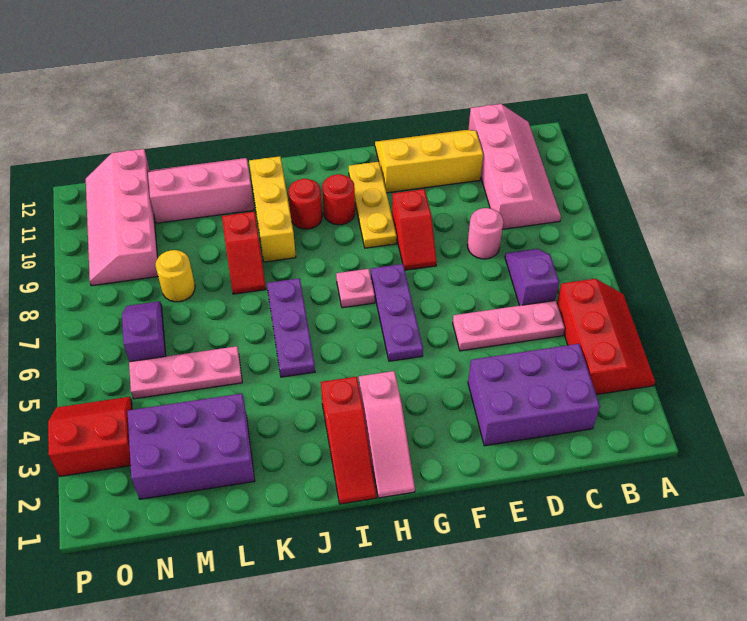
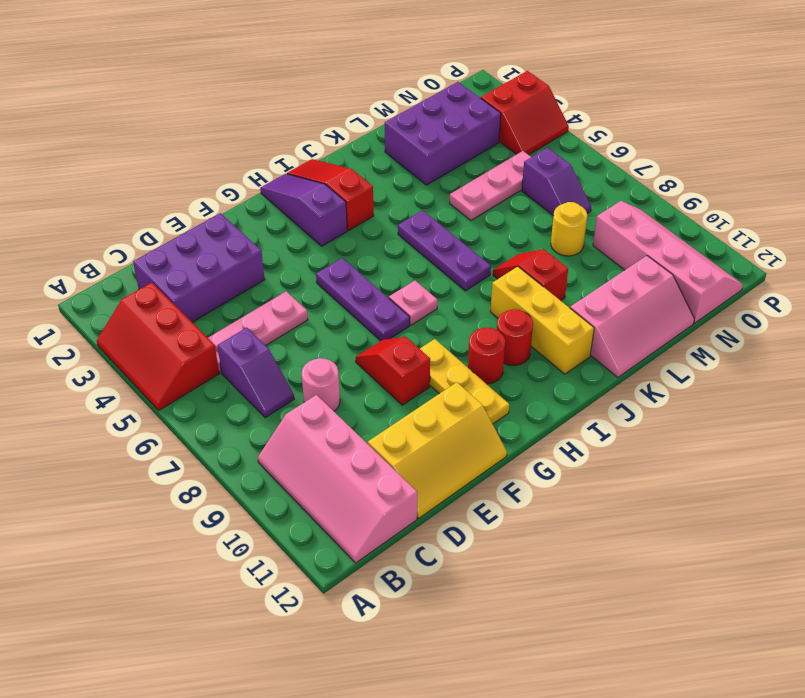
pink slope H1:H3 level 1 top 3 -> purple slope H1:H3 level 1 top 3

